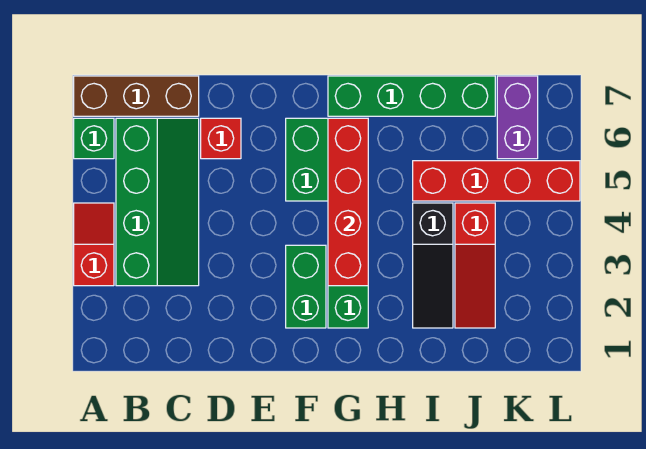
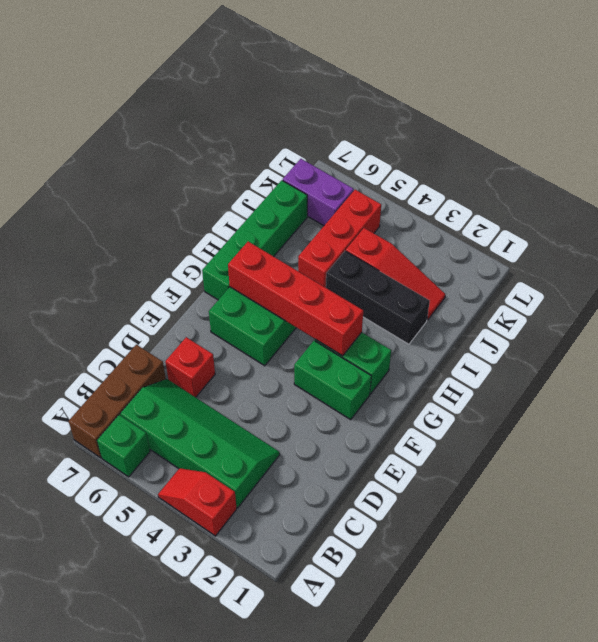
black slope I2:I4 level 1 top 4 -> black brick I2:I4 level 1
red brick I5:L5 level 1 -> red brick I5:K5 level 1

